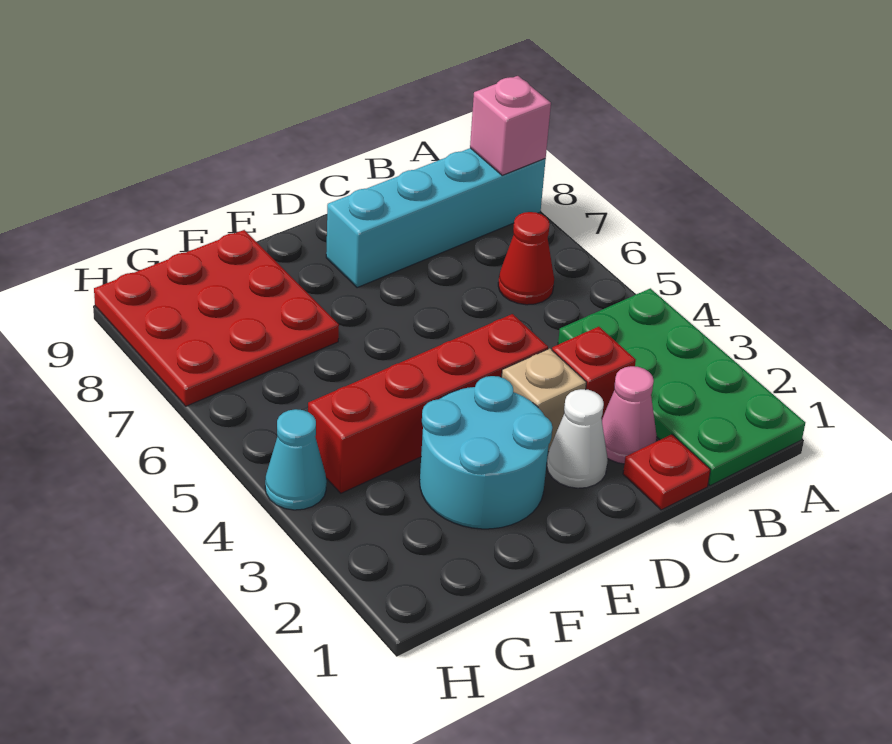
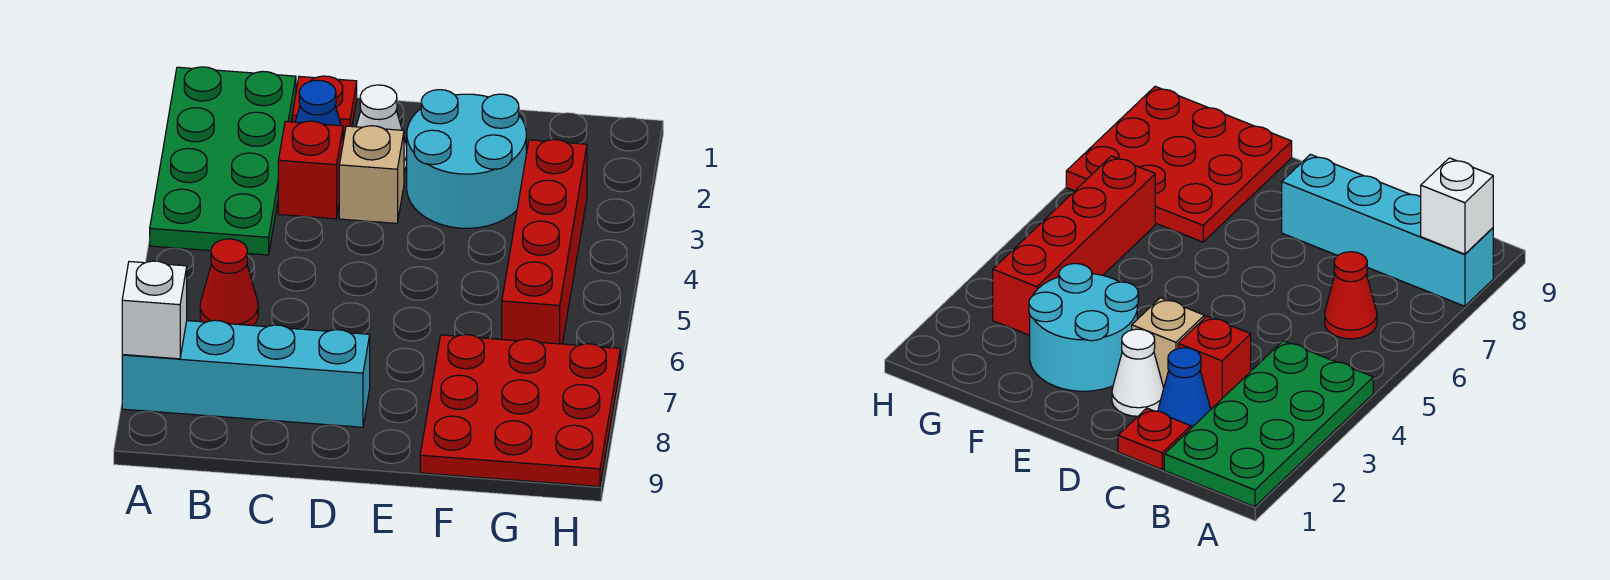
pink brick A8 level 2 -> white brick A8 level 2
pink cone C2 level 1 -> blue cone C2 level 1
red brick D4:G4 level 1 -> red brick G3:G6 level 1
cyan cone H4 level 1 -> none

